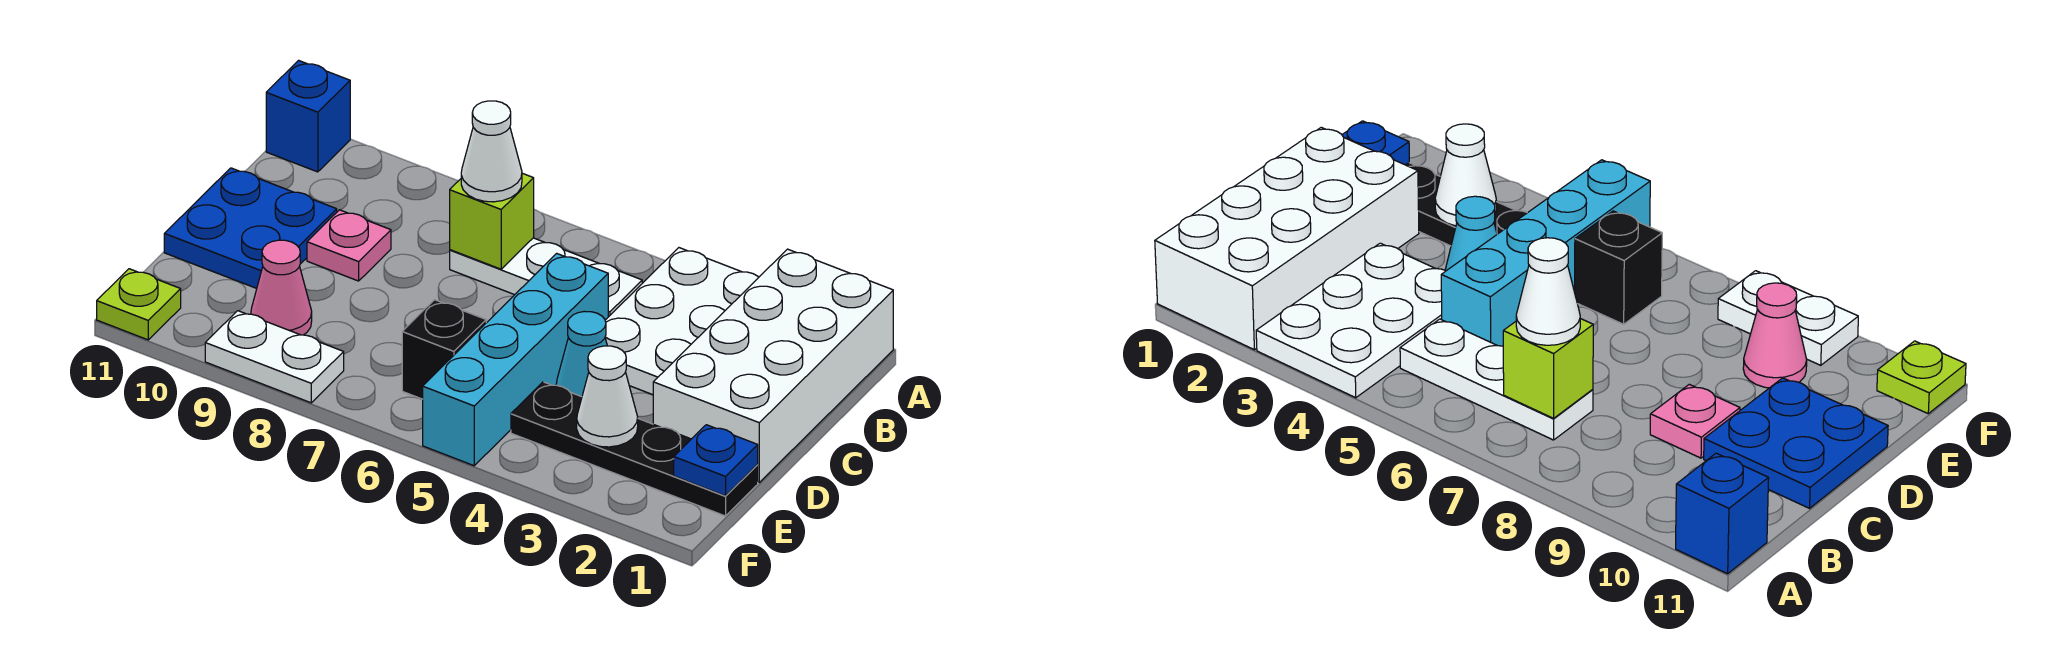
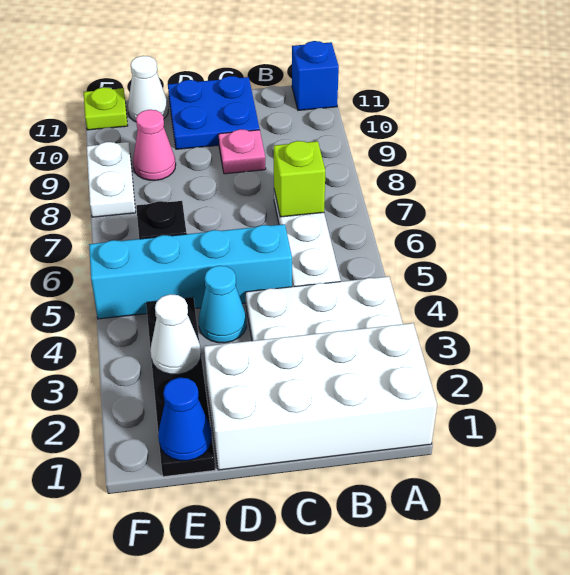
white cone B7 level 3 -> white cone E11 level 1
blue plate E1 level 2 -> blue cone E1 level 2

